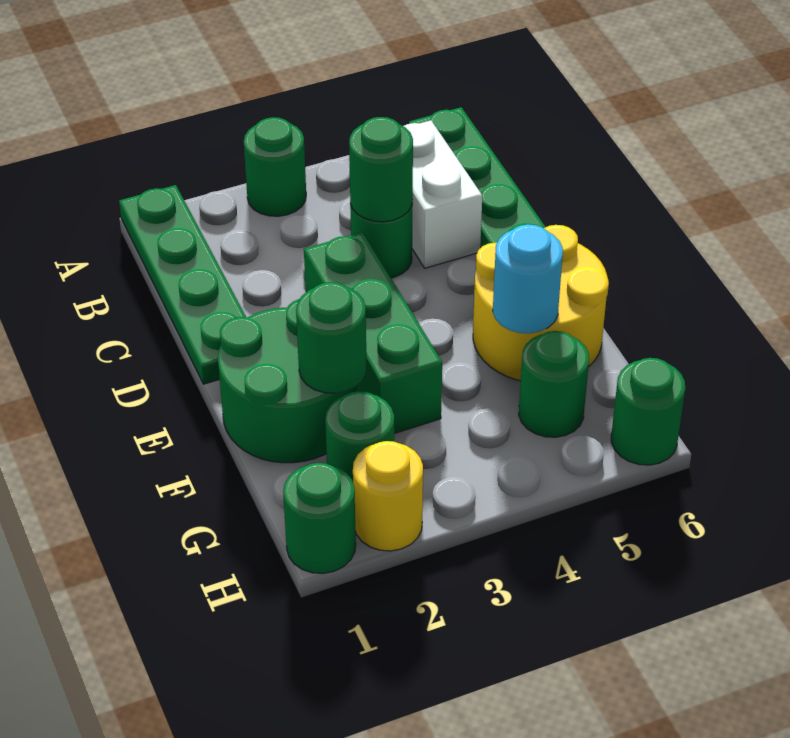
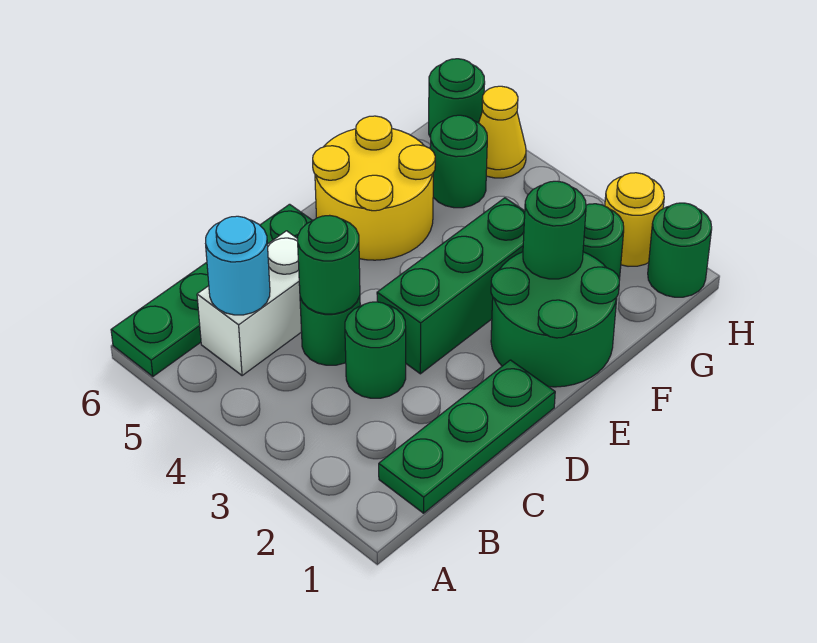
green plate A1:D1 level 1 -> green plate B1:D1 level 1
green round brick A3 level 1 -> green round brick C3 level 1
cyan round brick F5 level 2 -> cyan round brick B5 level 2
none -> yellow cone H5 level 1

